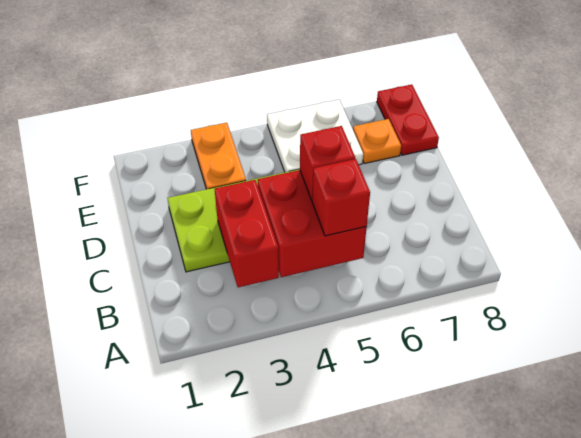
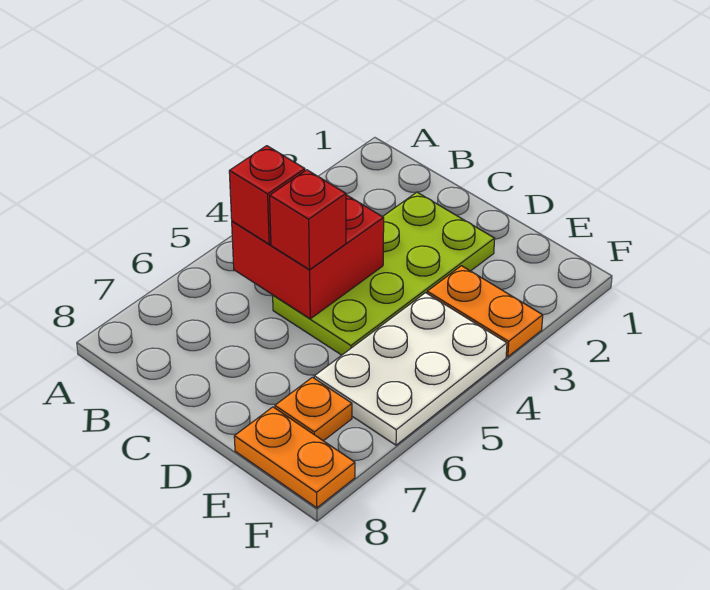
red brick B3:C3 level 2 -> none
white plate E5:F6 level 1 -> white plate E4:F6 level 1
red plate E8:F8 level 1 -> orange plate E8:F8 level 1

